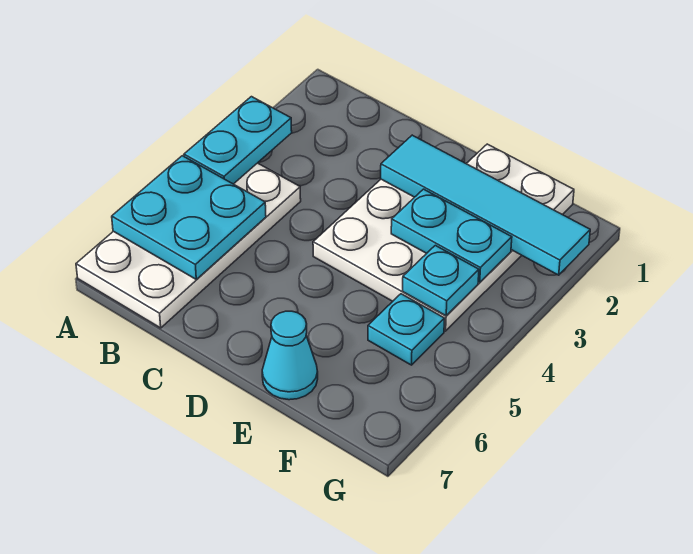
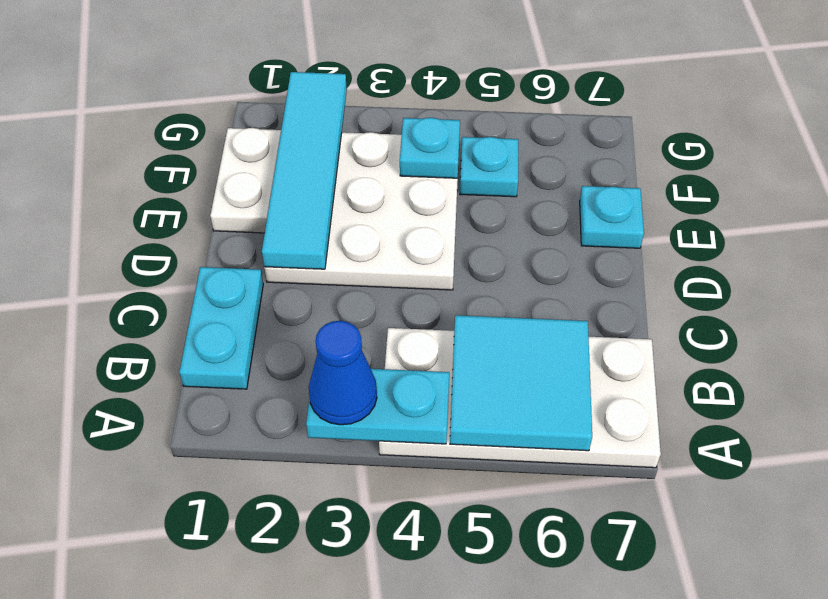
none -> blue cone A3 level 3
cyan plate A5:B6 level 2 -> cyan tile A5:B6 level 2
cyan plate E3:F3 level 2 -> cyan plate B1:C1 level 1
cyan cone E7 level 1 -> cyan plate E7 level 1

